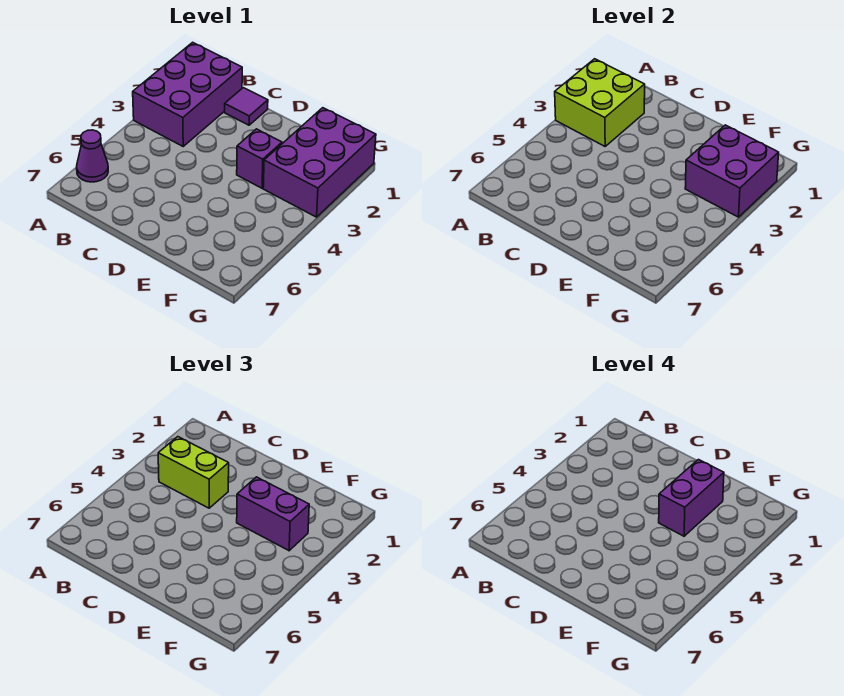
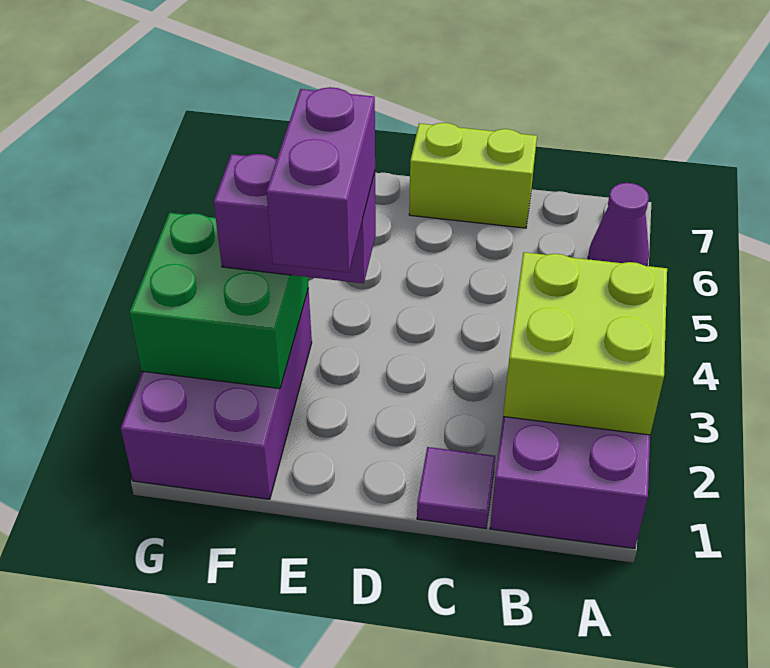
lime brick B3:C3 level 3 -> lime brick C7:D7 level 1
purple brick E3 level 1 -> none
purple brick F2:G3 level 2 -> green brick F2:G3 level 2

